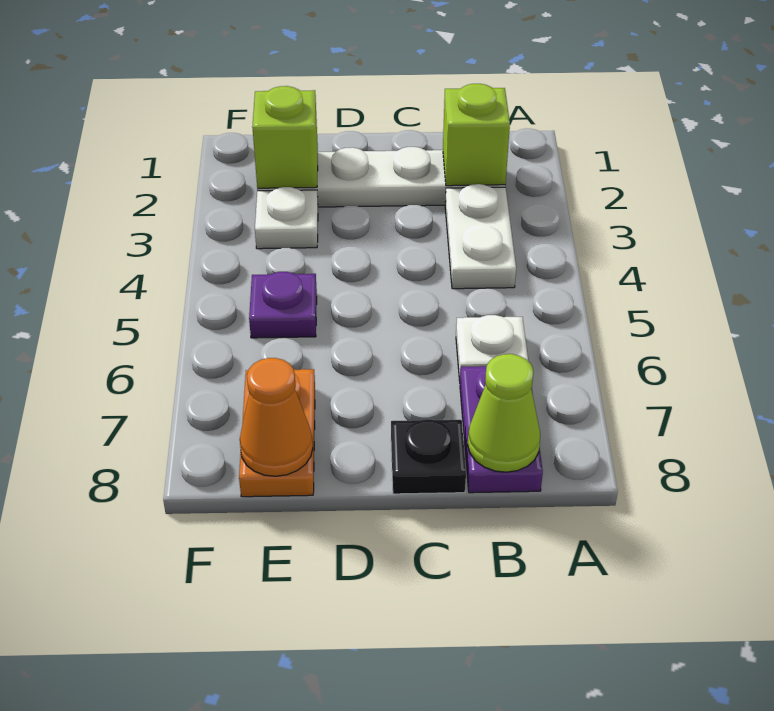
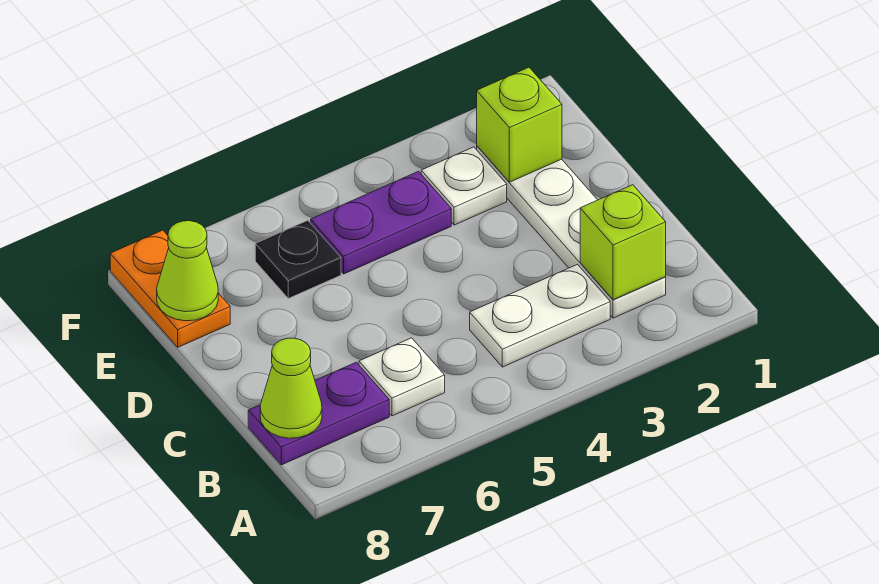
black plate C8 level 1 -> black plate E6 level 1
purple plate E5 level 1 -> purple plate E4:E5 level 1
orange plate E7:E8 level 1 -> orange plate E8:F8 level 1
orange cone E8 level 2 -> lime cone E8 level 2

